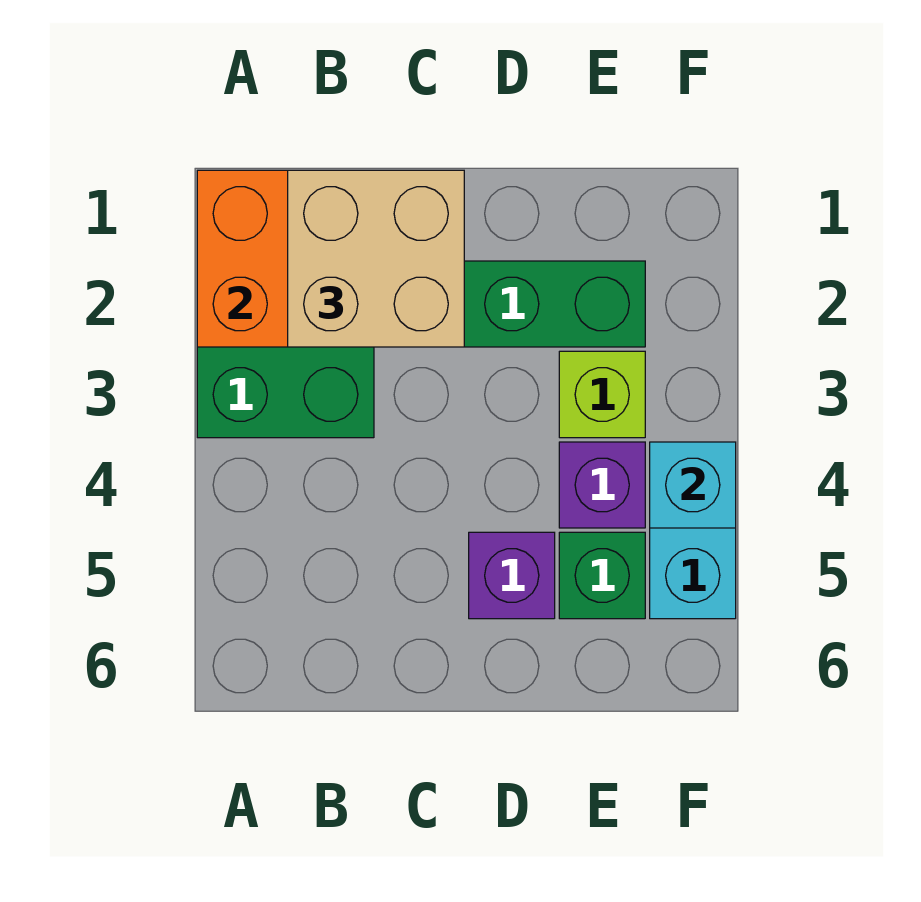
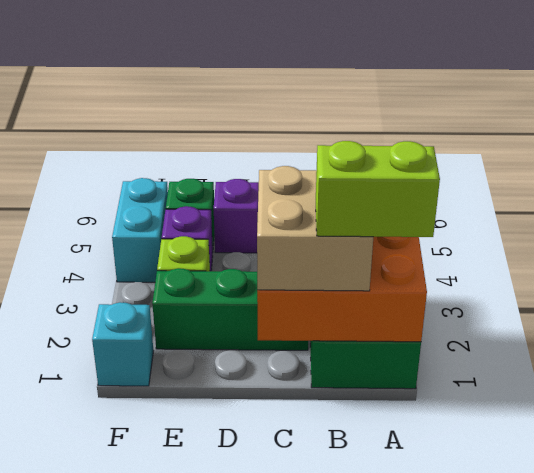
none -> lime brick A1:B1 level 4
cyan brick F4 level 2 -> cyan brick F1 level 1

